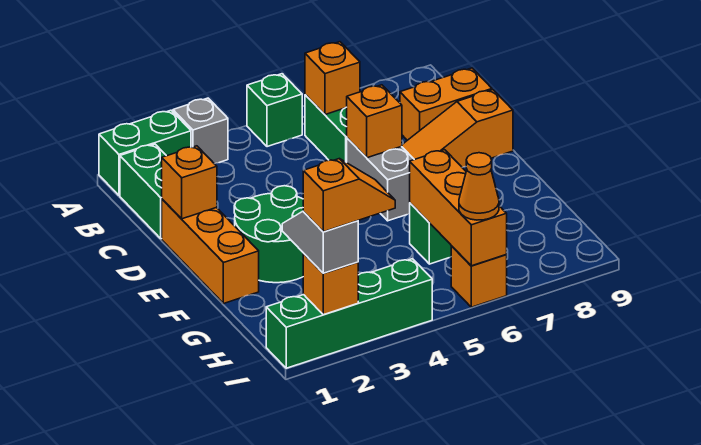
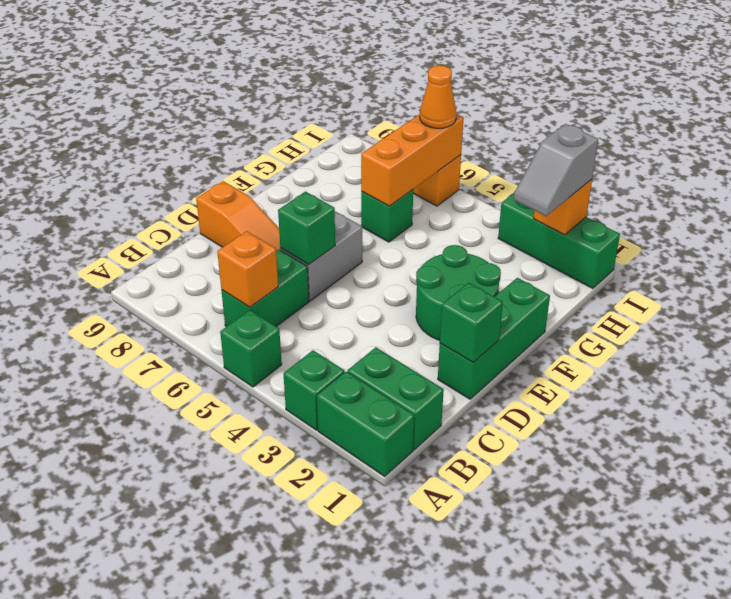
grey brick A3 level 1 -> green brick A3 level 1
green brick B1:C1 level 1 -> green brick B1:B2 level 1
orange brick C8:C9 level 1 -> none
orange brick D1:F1 level 1 -> green brick D1:F1 level 1
orange brick D1 level 2 -> green brick D1 level 2
orange brick D6 level 2 -> green brick D6 level 2
green brick I1:I4 level 1 -> green brick I1:I3 level 1
orange slope I2:I3 level 4 top 2 -> none

